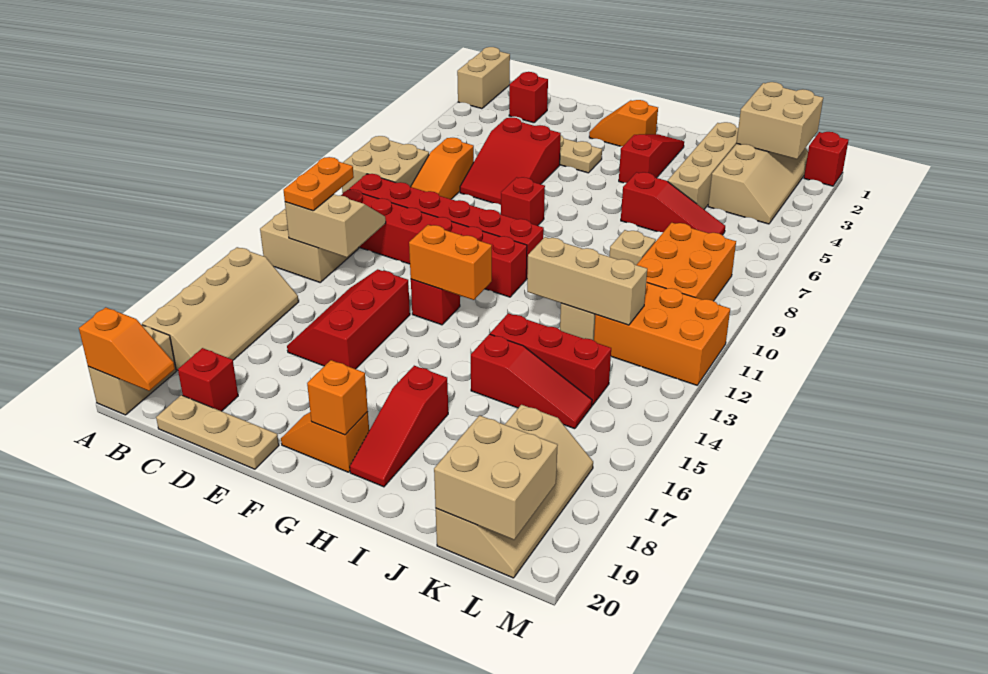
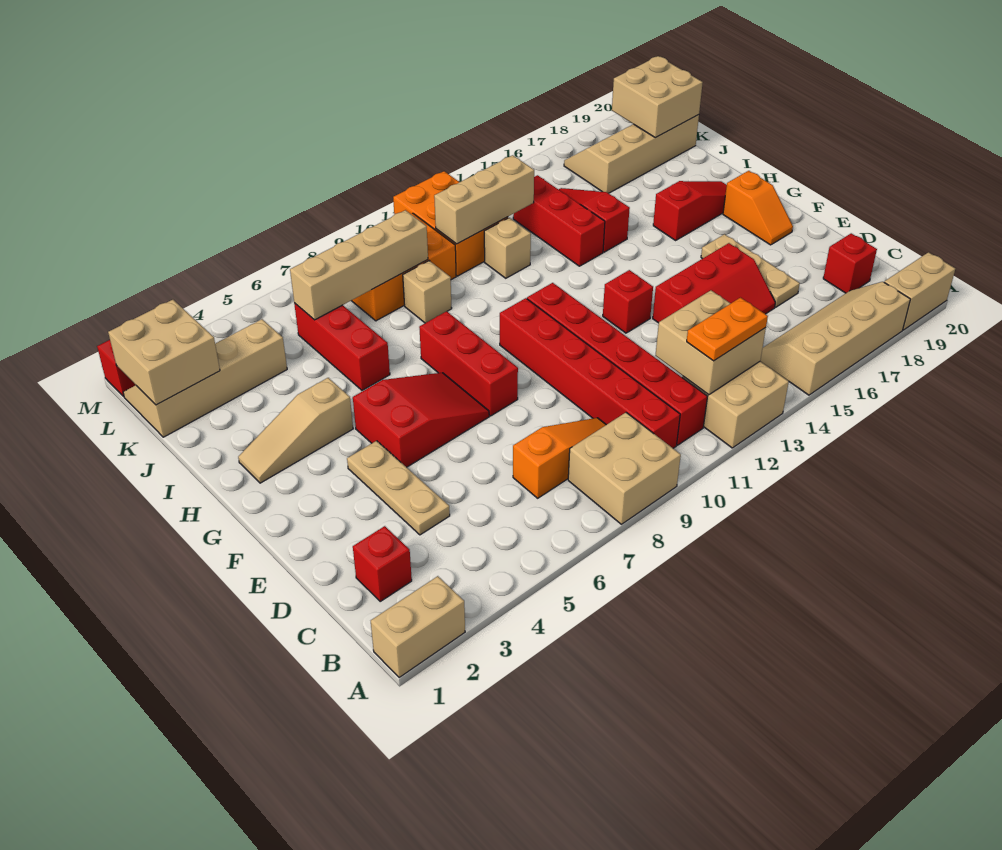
orange slope A20:B20 level 2 top A -> none
tan slope B12:C13 level 2 top 13 -> tan brick B12:C13 level 2
tan plate C20:E20 level 1 -> tan plate D17:F17 level 1
red slope D5:E7 level 1 top 5 -> red slope F5:G7 level 1 top 5
orange slope F2:G2 level 1 top G -> none
red brick F8 level 1 -> red brick F8:H8 level 1
orange brick F13:G13 level 2 -> none
orange brick G19 level 2 -> none
red slope H2:H4 level 1 top 4 -> tan slope H2:H4 level 1 top 4
red slope I6:K6 level 1 top I -> red brick I6:K6 level 1
tan brick I12:K12 level 2 -> tan brick K11:K13 level 2
tan brick J2:J5 level 1 -> tan brick K6:K9 level 2

